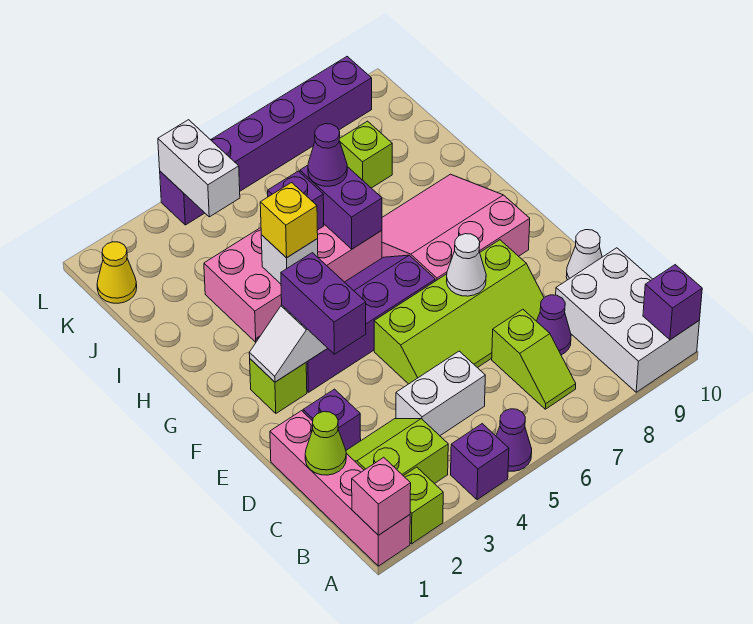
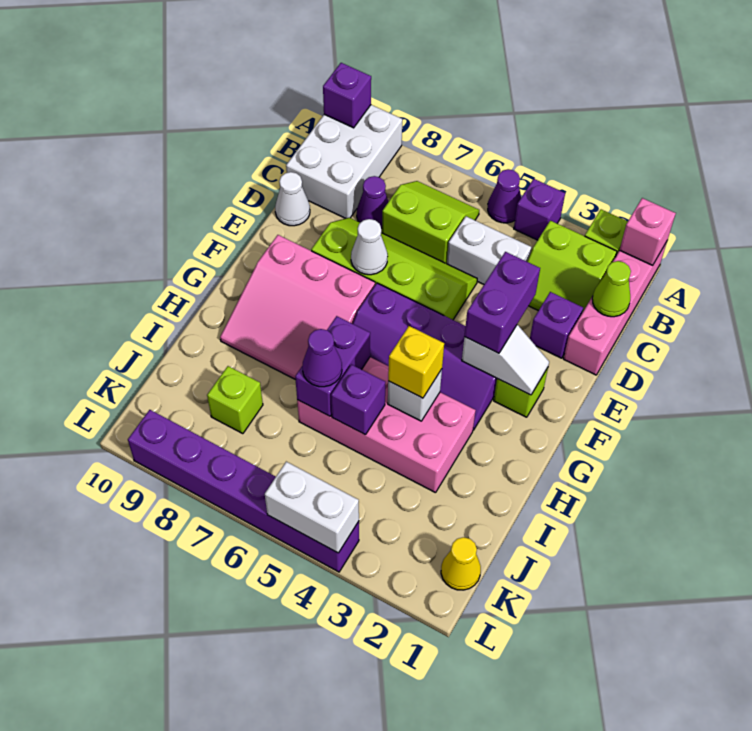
lime slope B7:C7 level 1 top C -> lime slope B6:C7 level 1 top C
white brick K4:L4 level 2 -> white brick L4:L5 level 2

